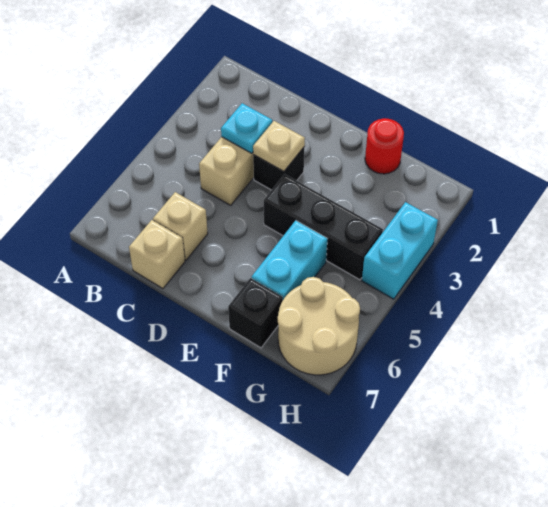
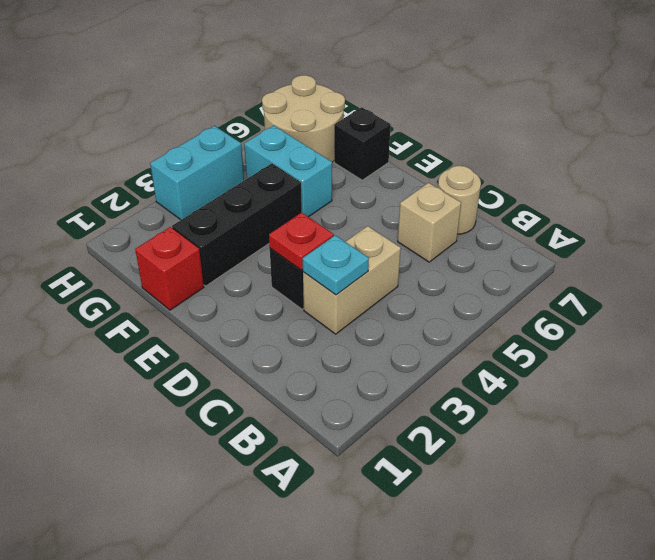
tan brick C7 level 1 -> tan round brick C7 level 1
tan plate D3 level 2 -> red plate D3 level 2
black brick E4:G4 level 1 -> black brick F2:F4 level 1
red round brick F1 level 1 -> red brick F1 level 1
cyan brick F5:F6 level 1 -> cyan brick F5:G5 level 1

